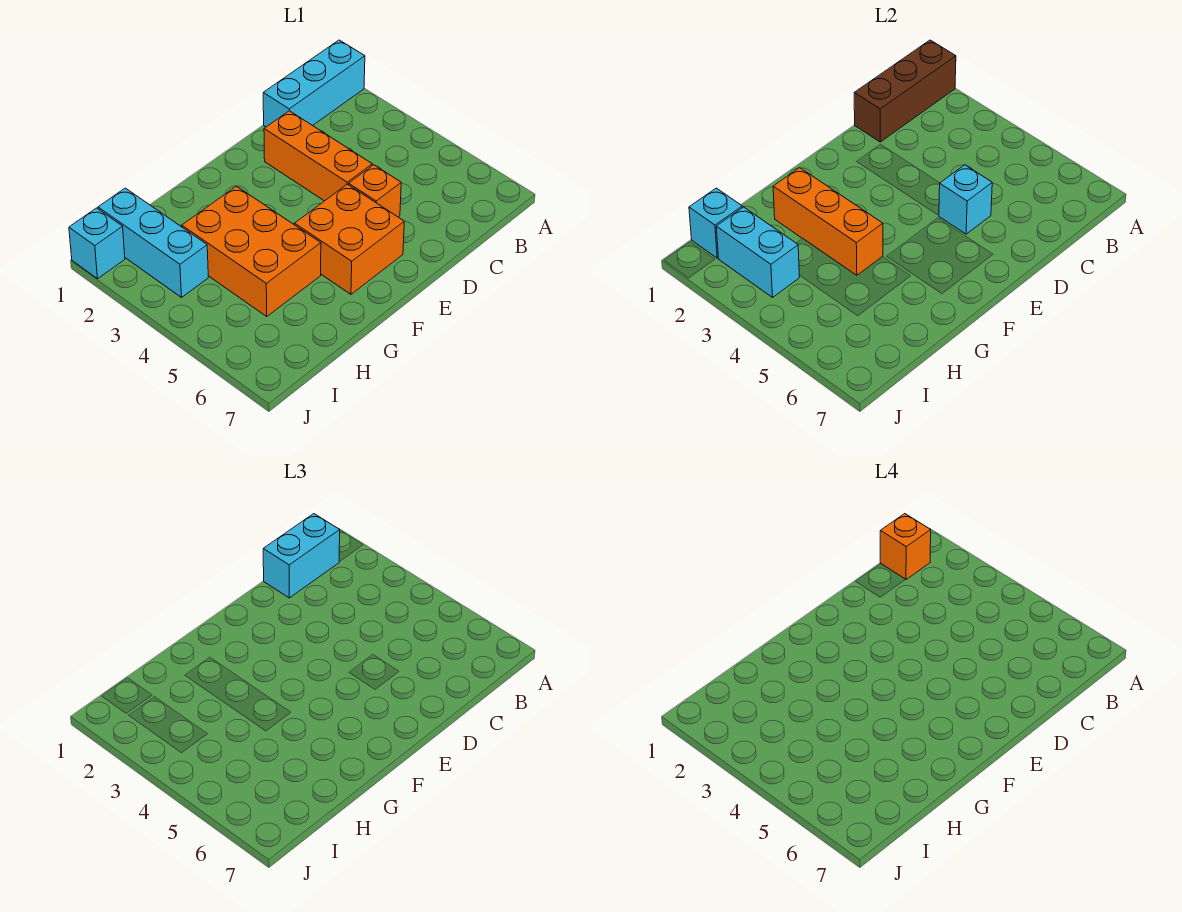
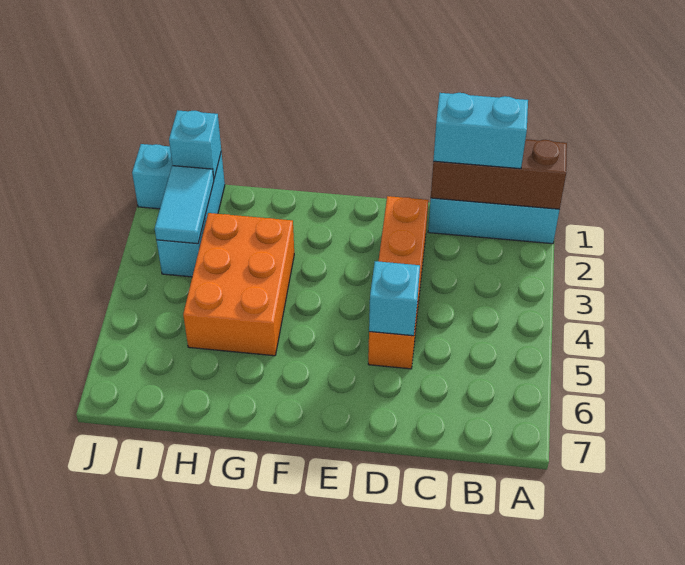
orange brick B1 level 4 -> none
orange brick E5:F6 level 1 -> none
orange brick G2:G4 level 2 -> none
cyan brick I2:I3 level 2 -> cyan tile I2:I3 level 2

